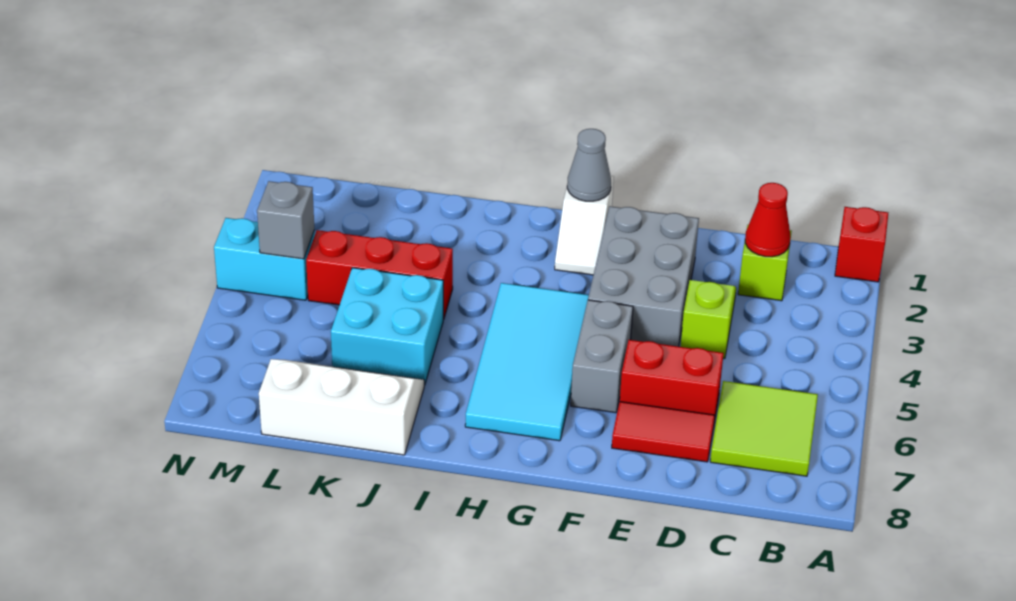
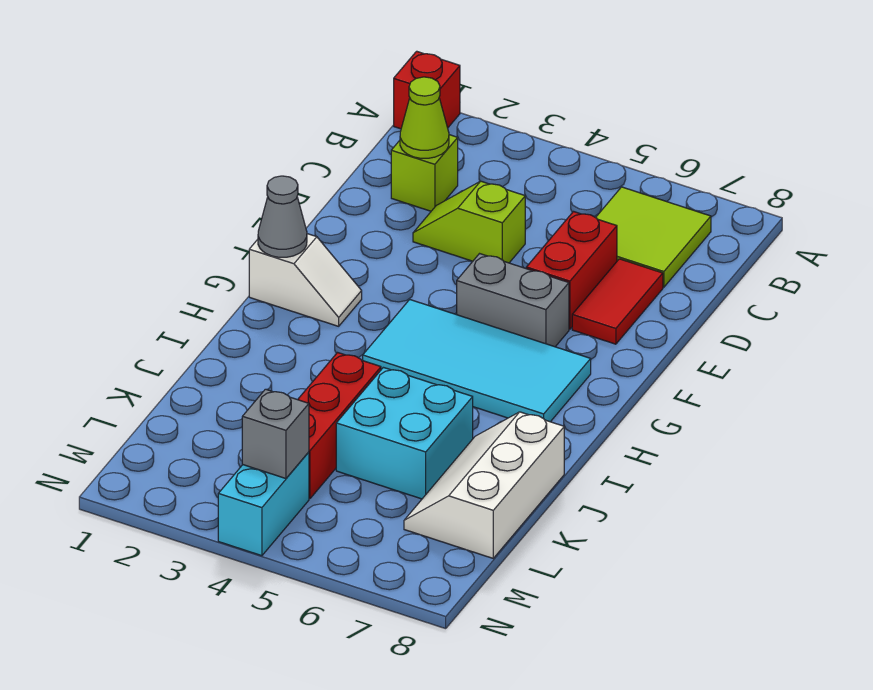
red cone C2 level 2 -> lime cone C2 level 2
grey brick E2:F4 level 1 -> none

